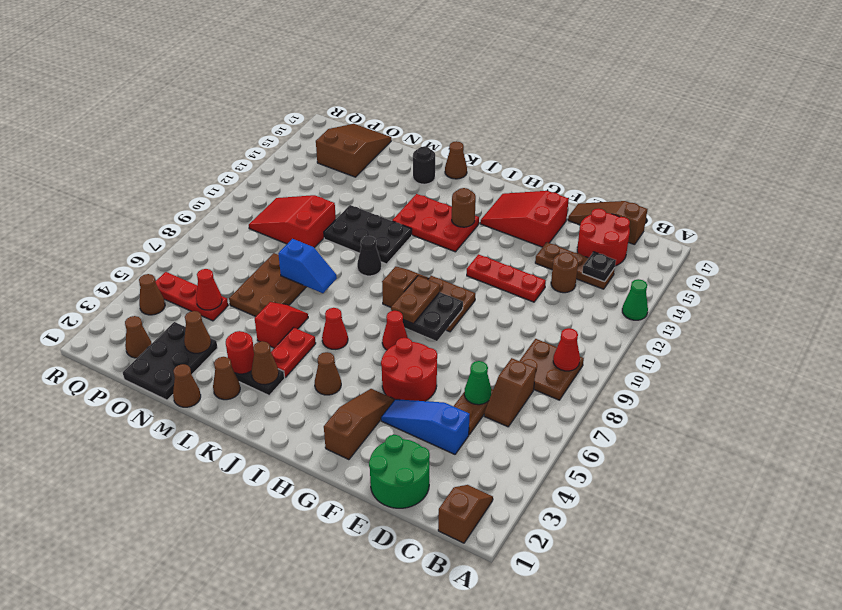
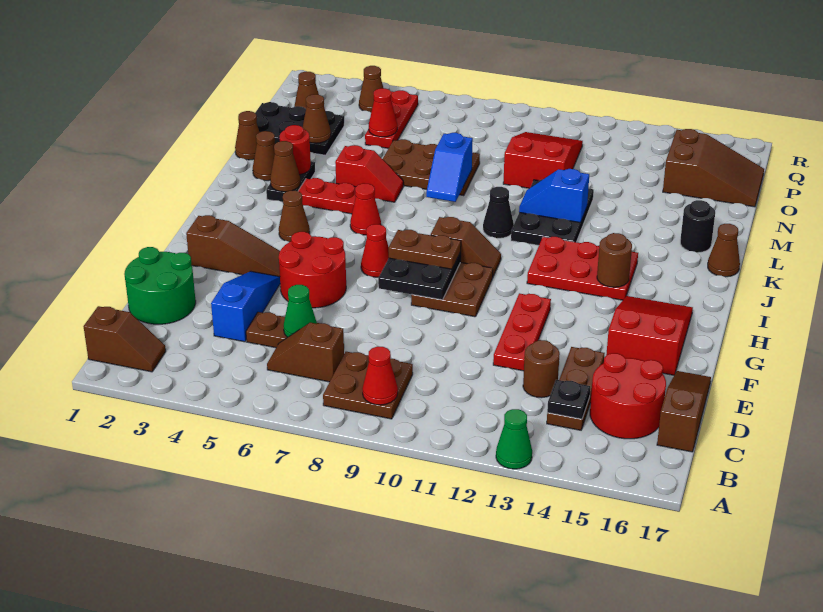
red plate I13:K14 level 1 -> red plate I12:J14 level 1
none -> blue slope L11:L12 level 2 top 12

